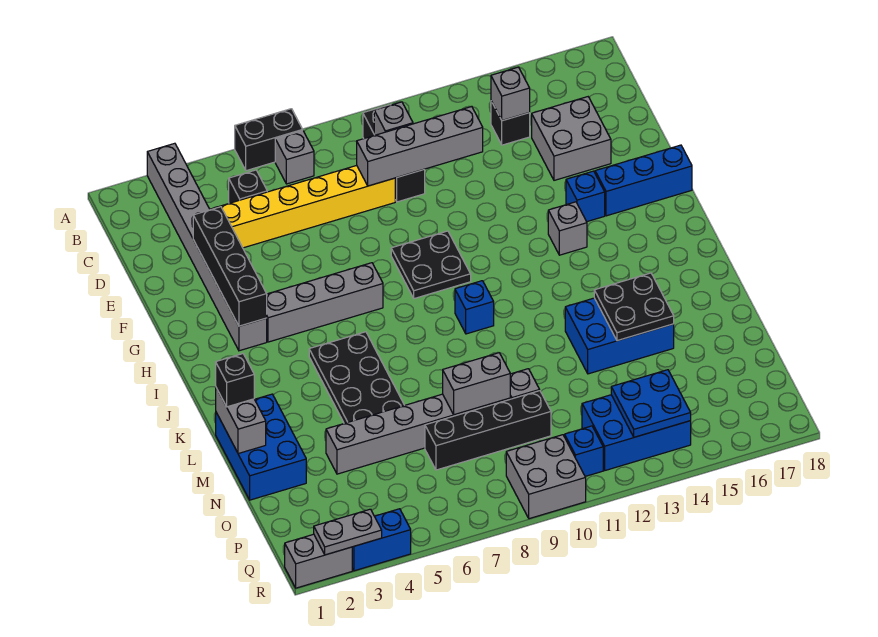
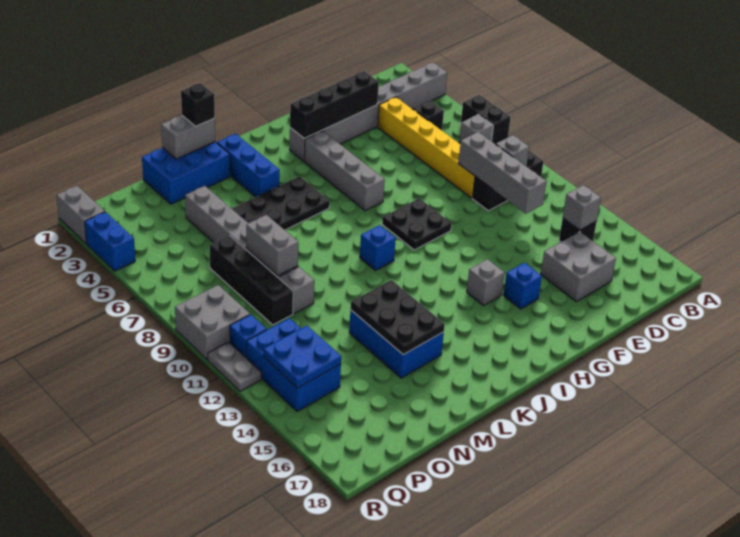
blue brick G16:G18 level 1 -> blue brick K2:K4 level 1
black plate L14:M15 level 2 -> black plate L13:M15 level 2
grey plate R2:R3 level 2 -> grey plate R11:R12 level 1

